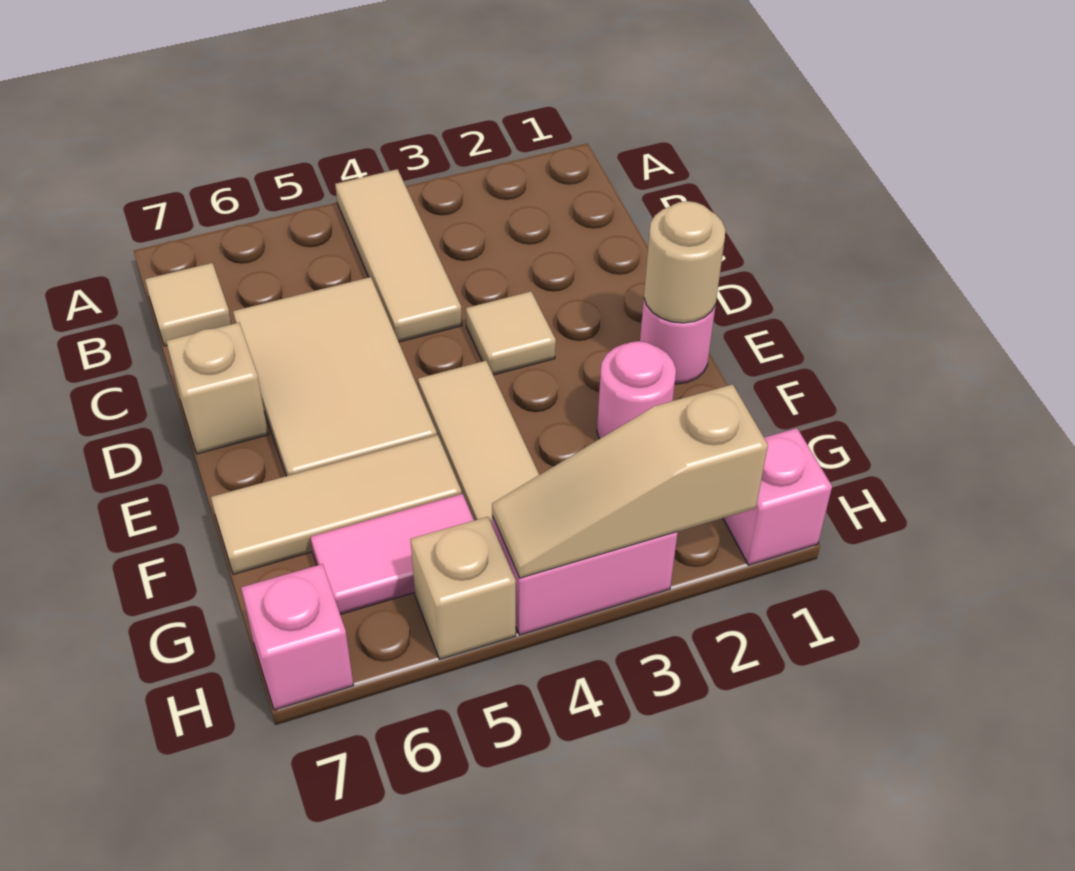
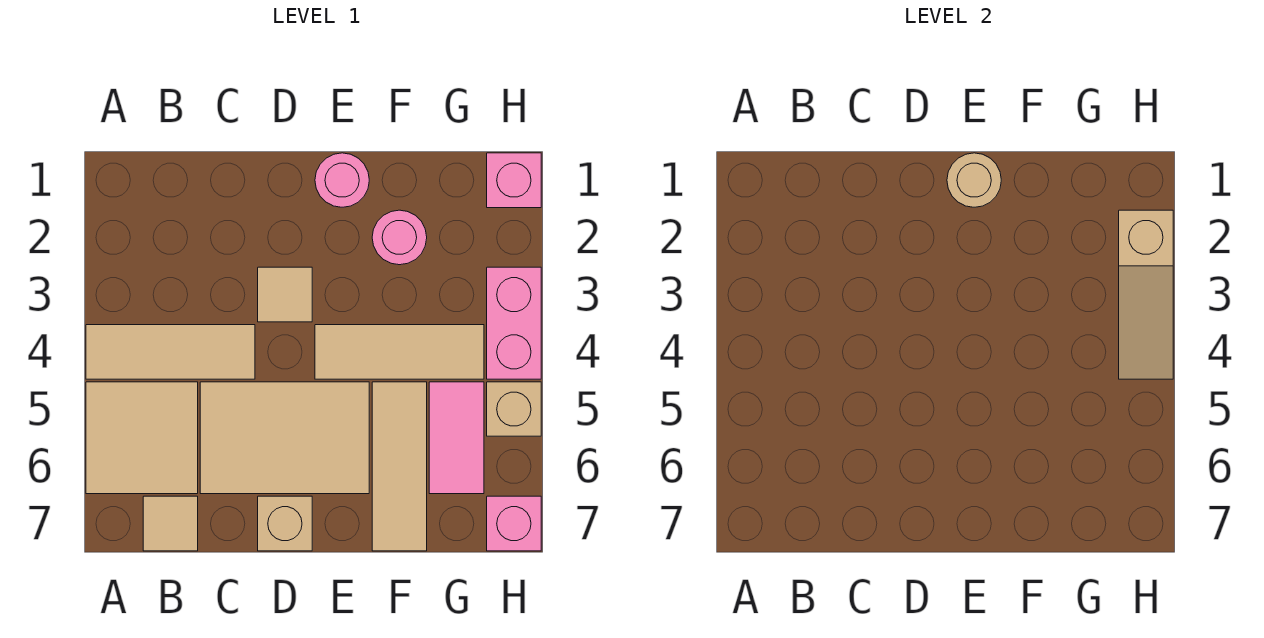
none -> tan tile A5:B6 level 1

